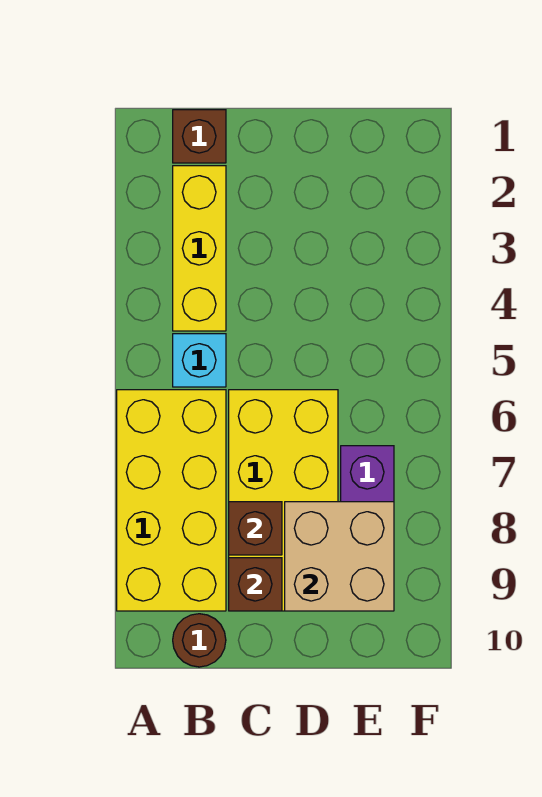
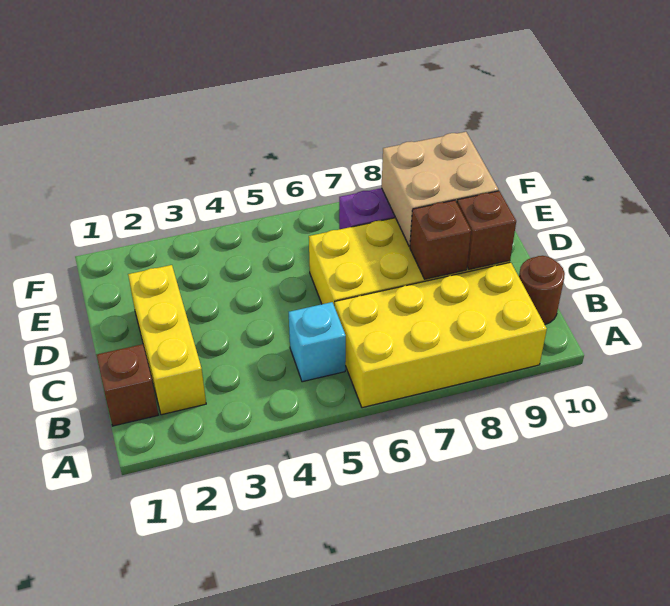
yellow brick B2:B4 level 1 -> yellow brick B2:D2 level 1

